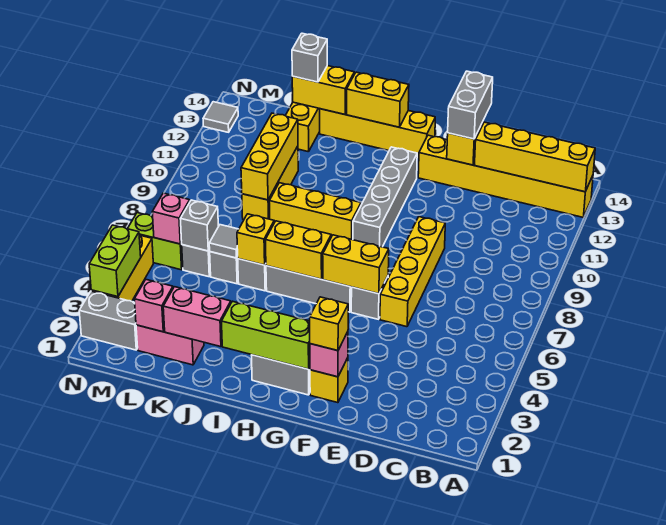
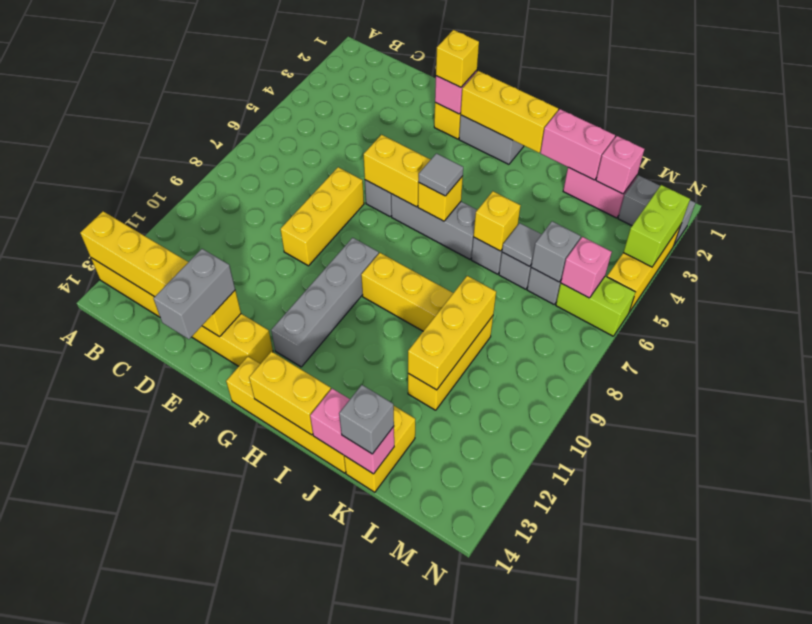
yellow brick E6:E9 level 1 -> yellow brick E7:E9 level 1
lime brick G2:I2 level 2 -> yellow brick G2:I2 level 2
yellow brick H6:I6 level 2 -> yellow brick H6 level 2
yellow brick J14:K14 level 2 -> pink brick J14:K14 level 2
grey tile N13 level 1 -> grey tile H6 level 3

